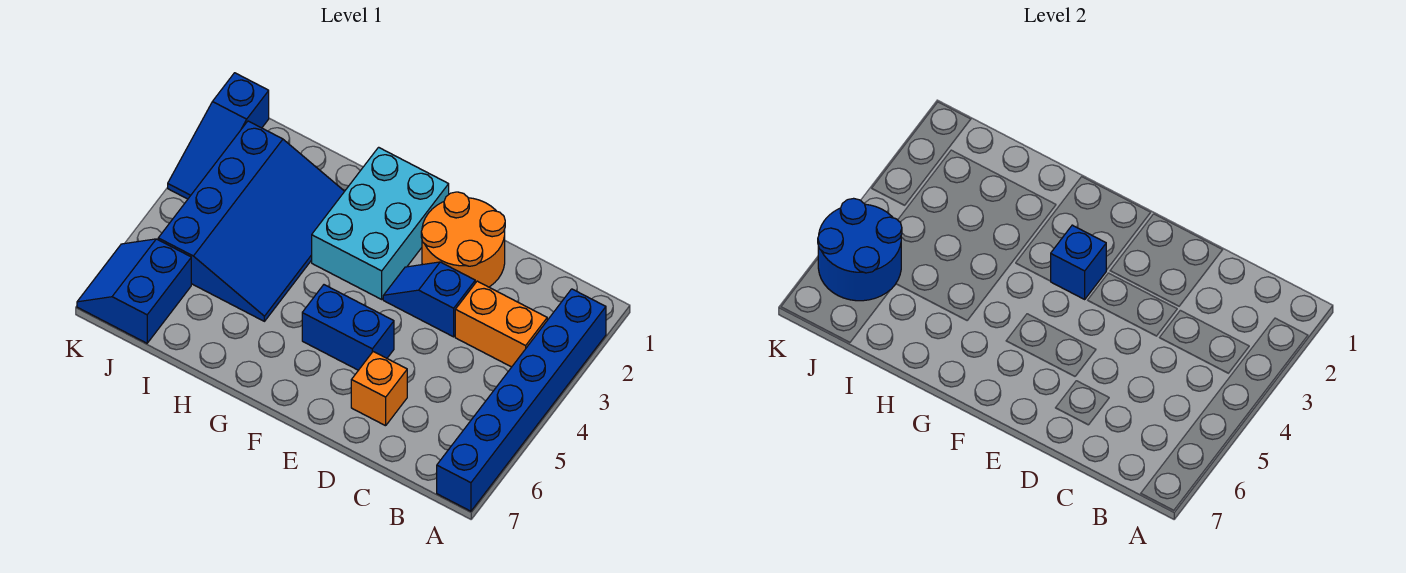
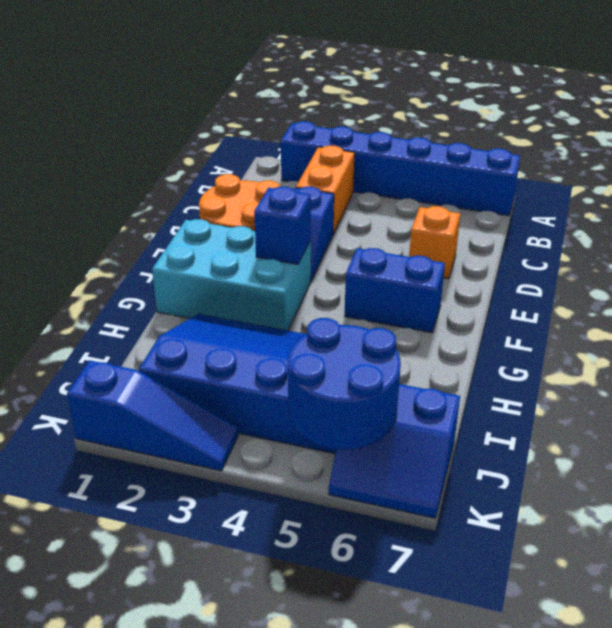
blue brick E5:F5 level 1 -> blue brick F5:F6 level 1

